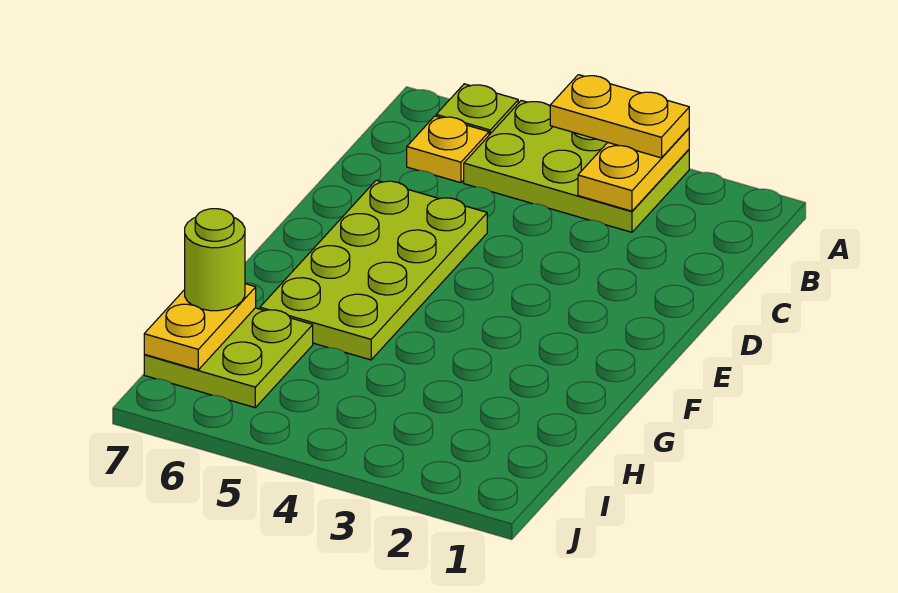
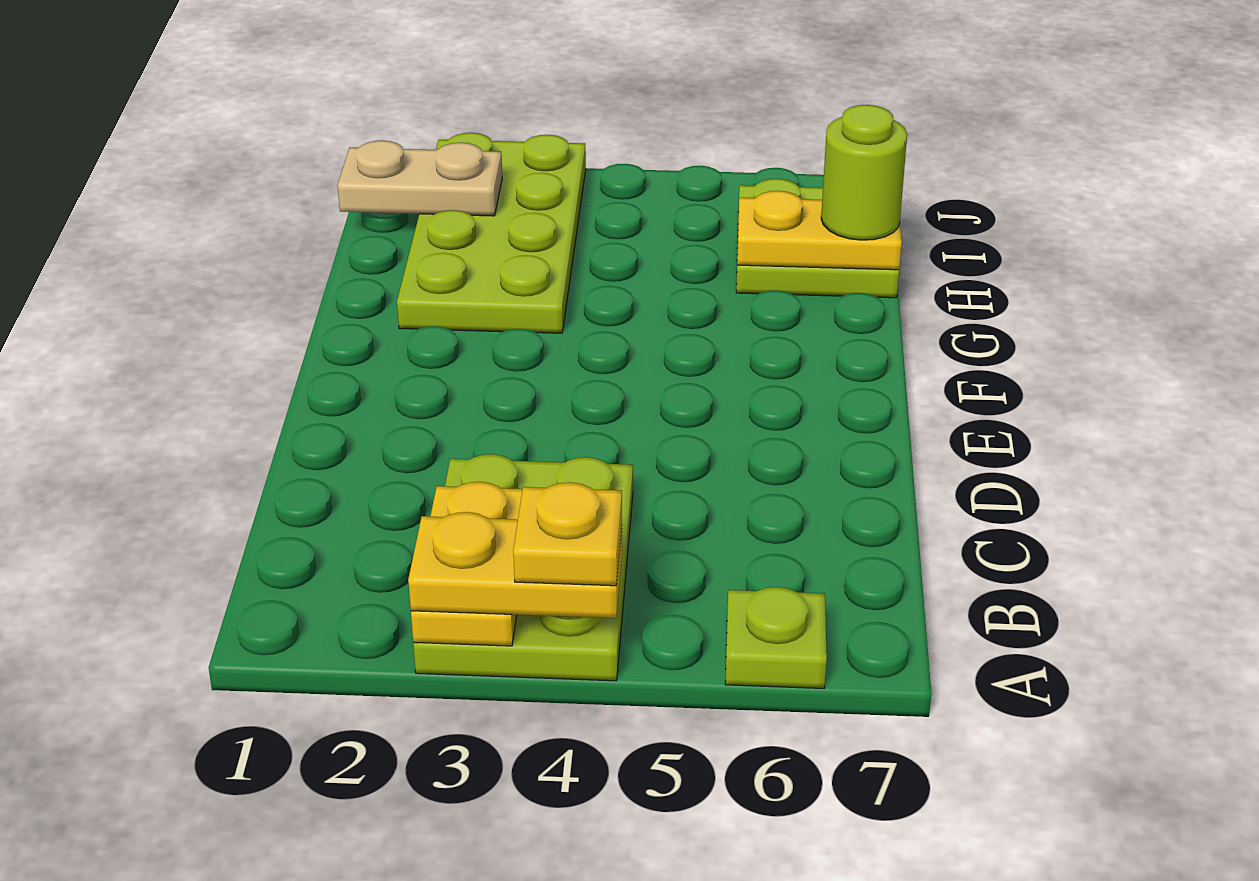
lime plate A3:B5 level 1 -> lime plate A3:C4 level 1
yellow plate B6 level 1 -> yellow plate A4 level 4
lime plate D5:G6 level 1 -> lime plate G2:J3 level 1
yellow plate H7:I7 level 2 -> yellow plate H6:H7 level 2
none -> tan plate I1:I2 level 2

